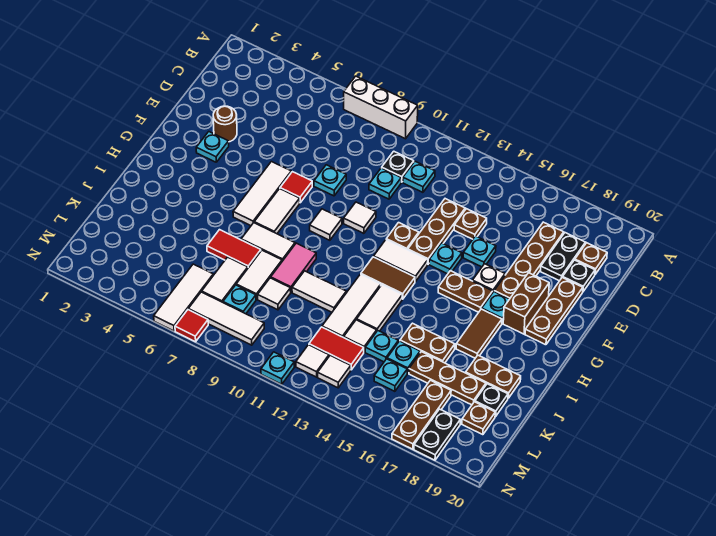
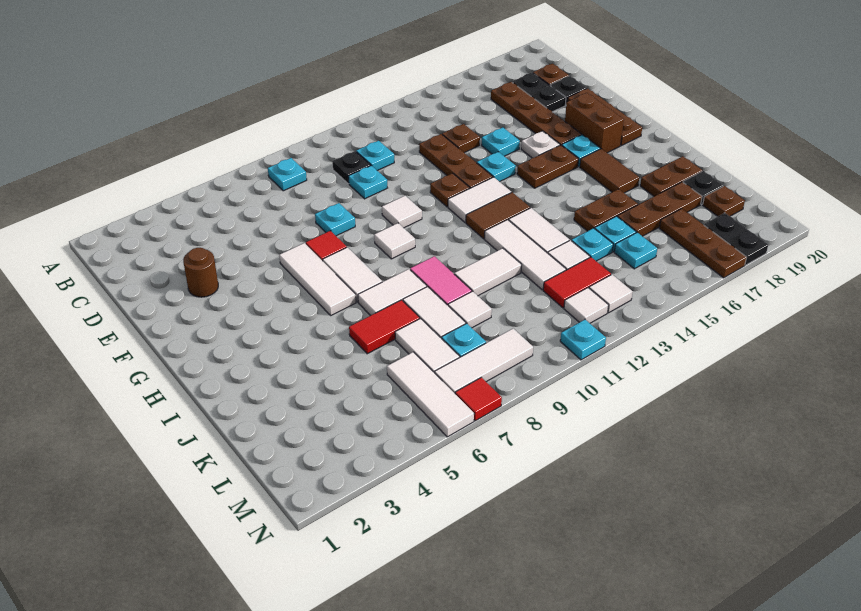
white brick A7:A9 level 1 -> none
cyan plate F3 level 1 -> cyan plate B8 level 1

